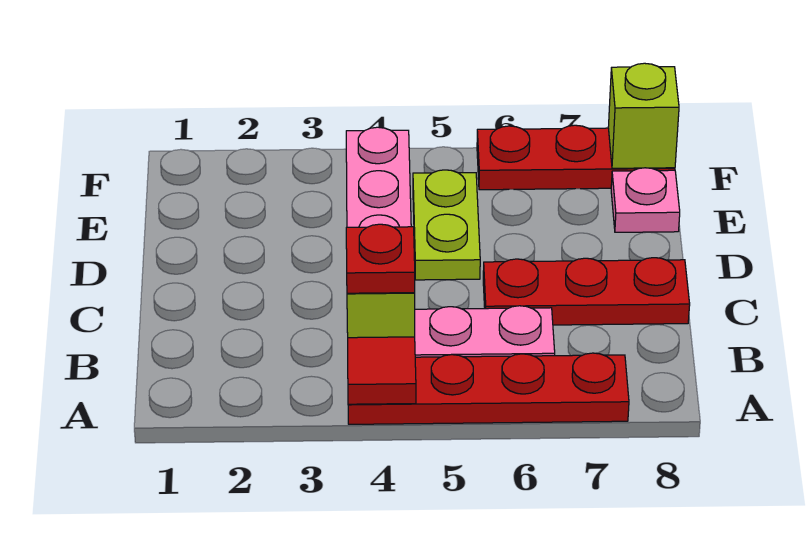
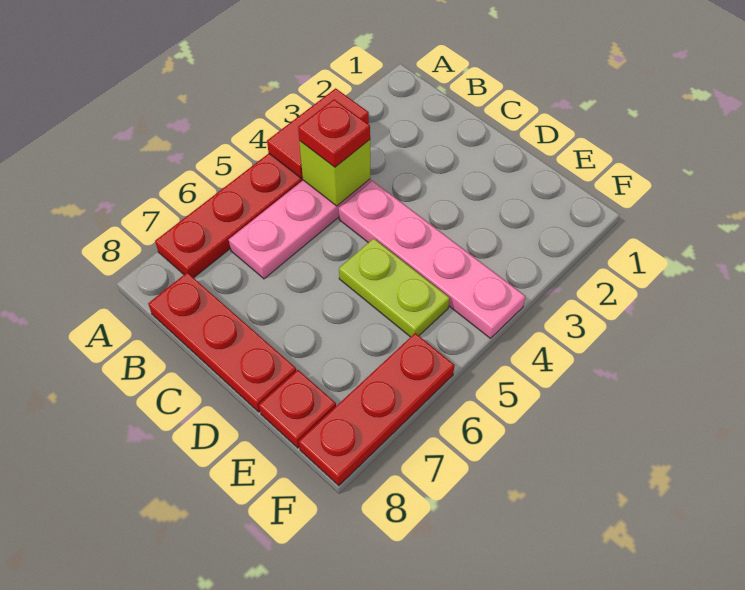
red tile A4 level 2 -> red tile A3:A4 level 2
red plate C6:C8 level 1 -> red plate B8:D8 level 1
pink plate E8 level 1 -> red plate E8 level 1
lime brick F8 level 2 -> none

